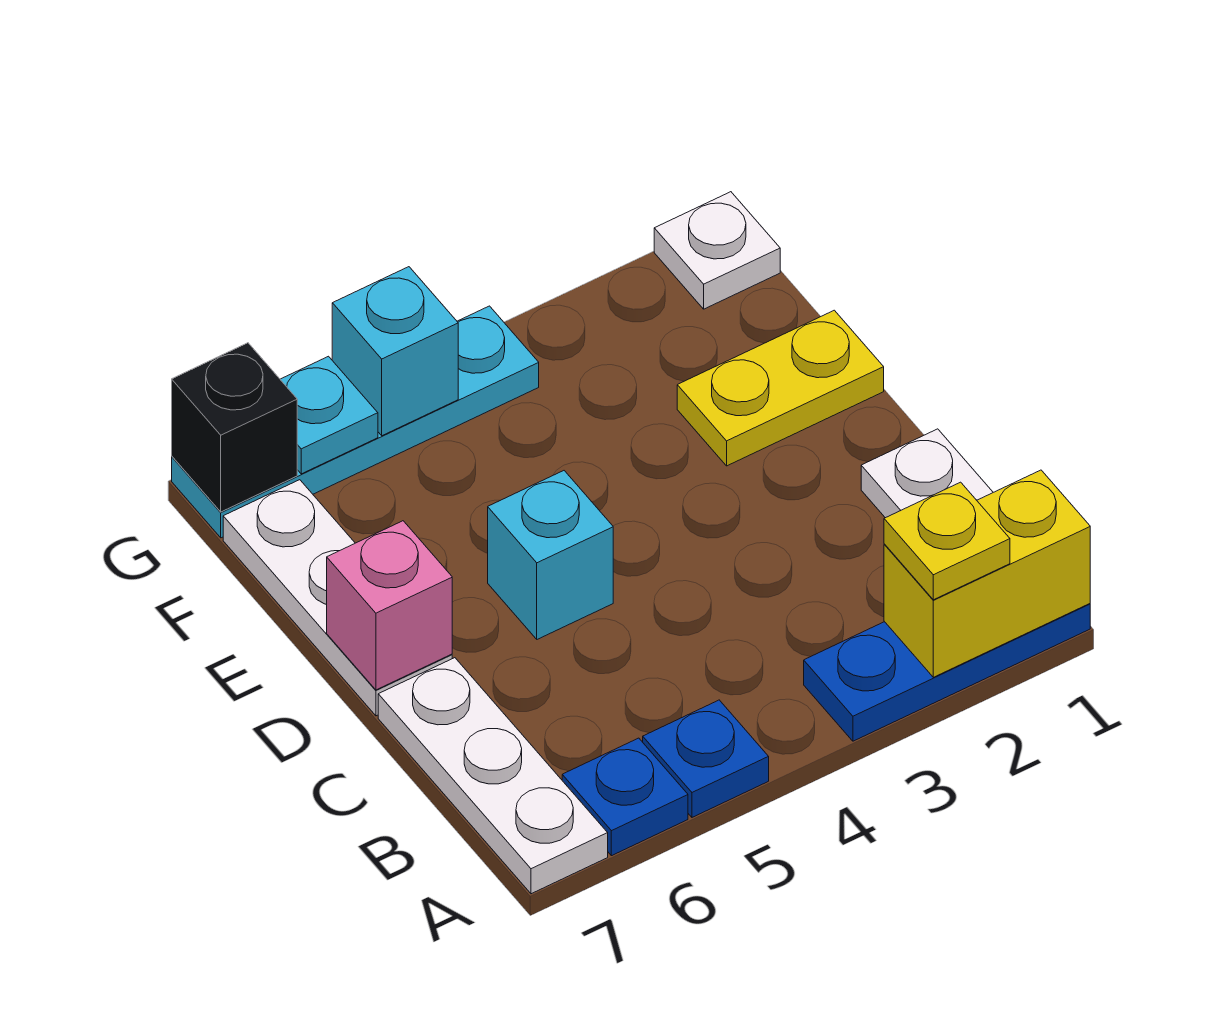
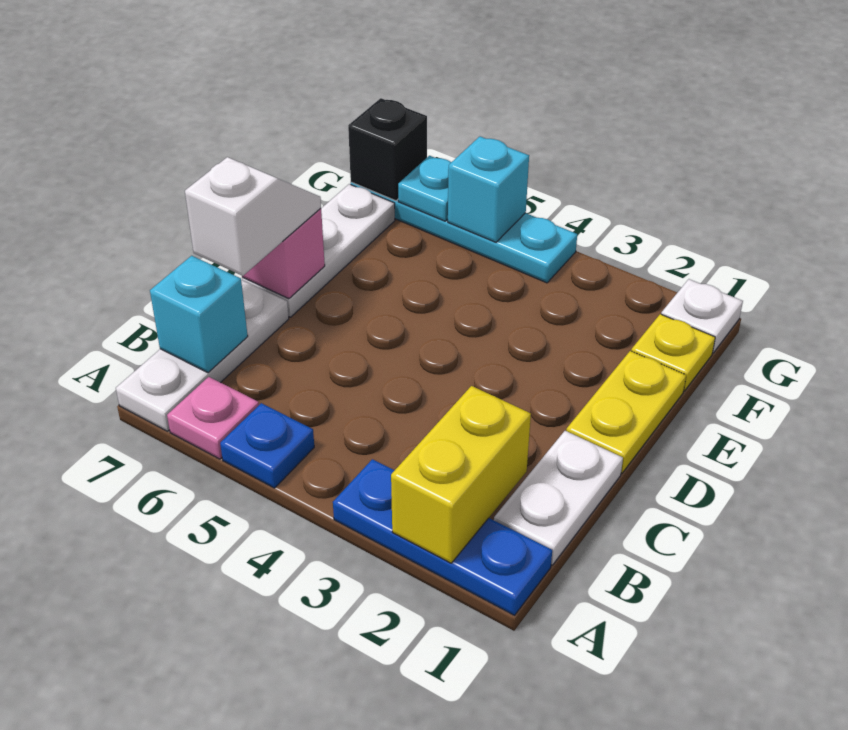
yellow brick A1:A2 level 2 -> yellow brick A2:B2 level 2
yellow plate A2 level 3 -> yellow plate F1 level 1
blue plate A6 level 1 -> pink plate A6 level 1
none -> white slope C7:D7 level 3 top C
cyan brick D5 level 1 -> cyan brick B7 level 2
yellow plate E1:E2 level 1 -> yellow plate D1:E1 level 1

